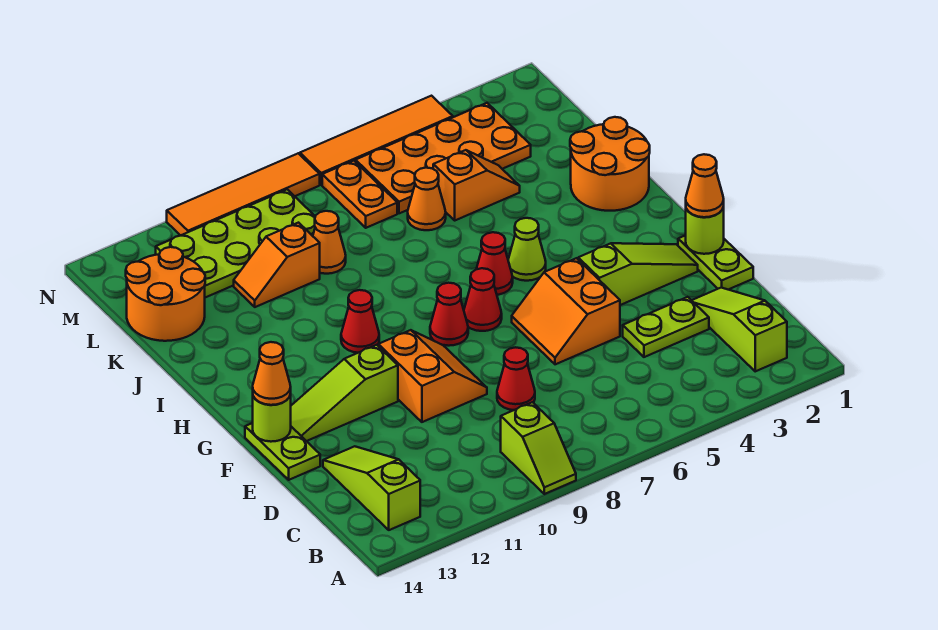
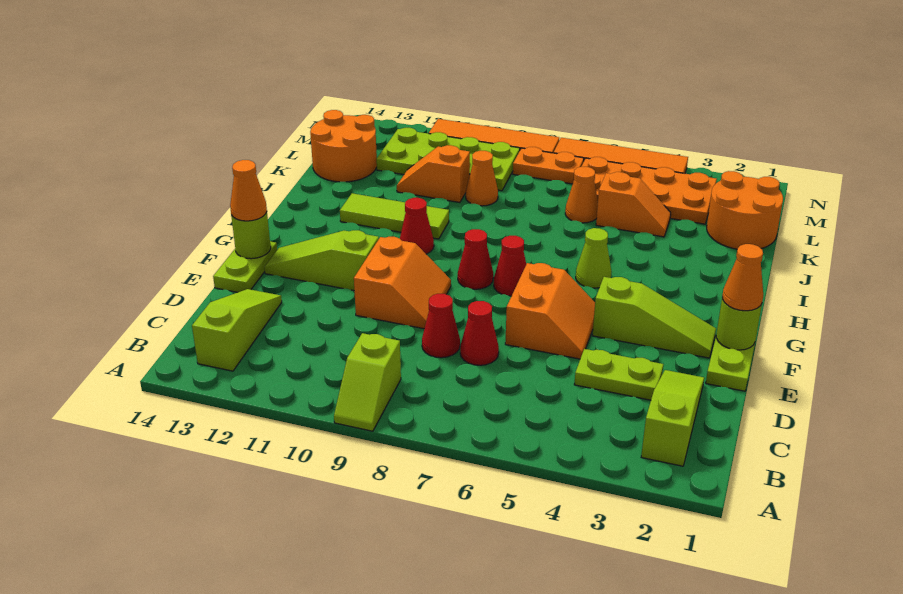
orange slope E5:F6 level 1 top 5 -> orange slope E5:F6 level 1 top 6
red cone H6 level 1 -> red cone D7 level 1
orange round brick I1:J2 level 1 -> orange round brick K1:L2 level 1
none -> lime tile I10:I12 level 1
orange plate L7:M7 level 1 -> orange plate M7:M8 level 1

